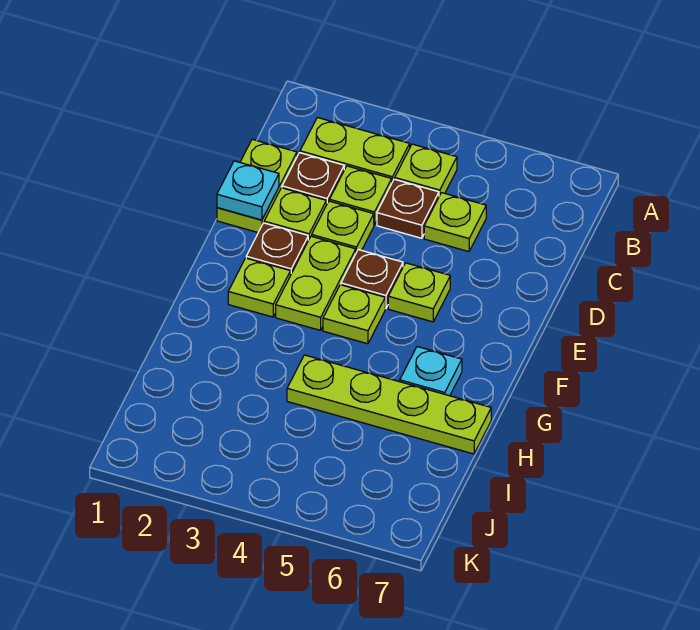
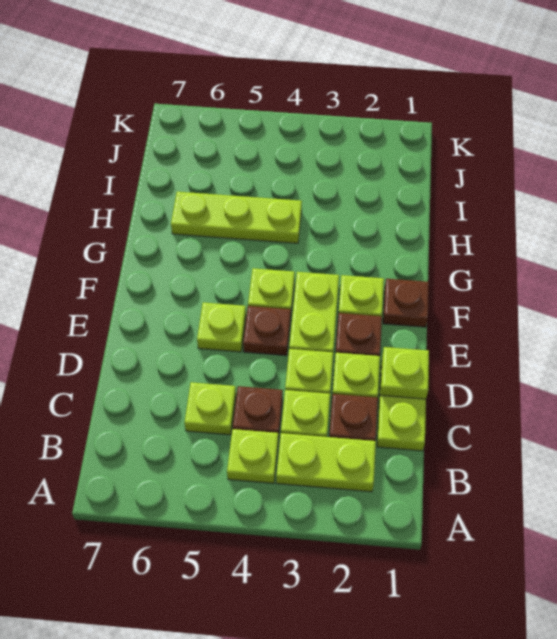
cyan plate D1 level 2 -> lime plate D1 level 2
none -> brown plate F1 level 1
cyan plate G6 level 1 -> none
lime plate H4:H7 level 1 -> lime plate H4:H6 level 1

